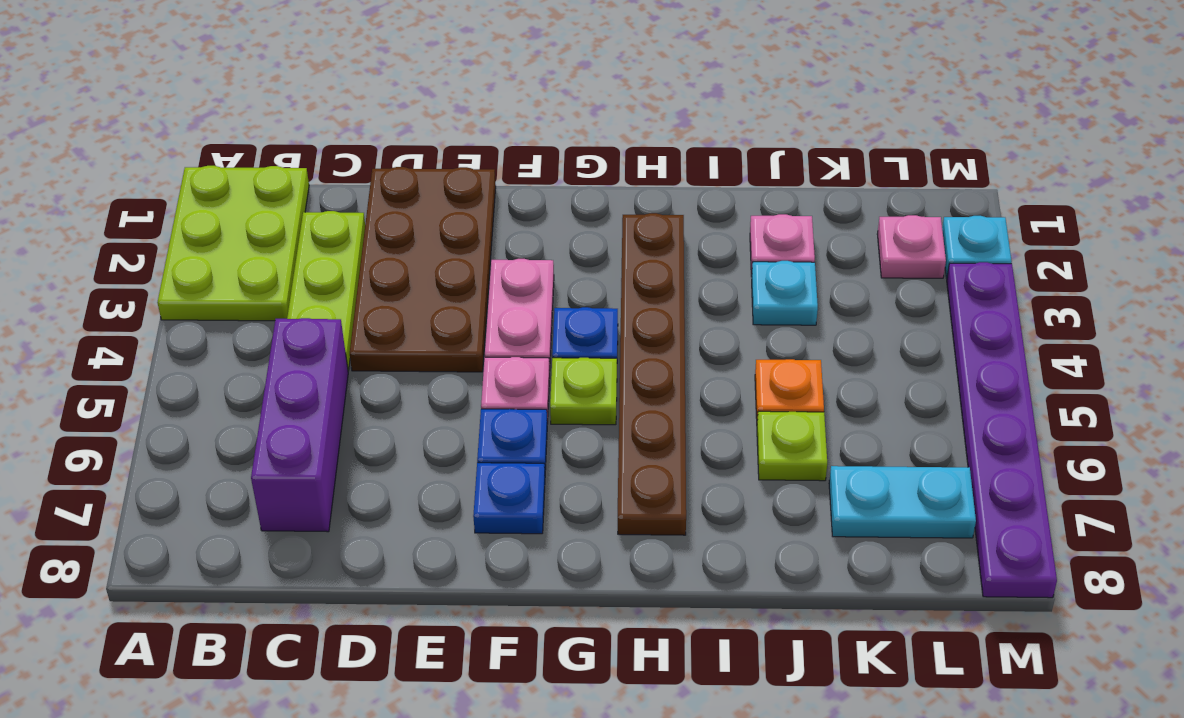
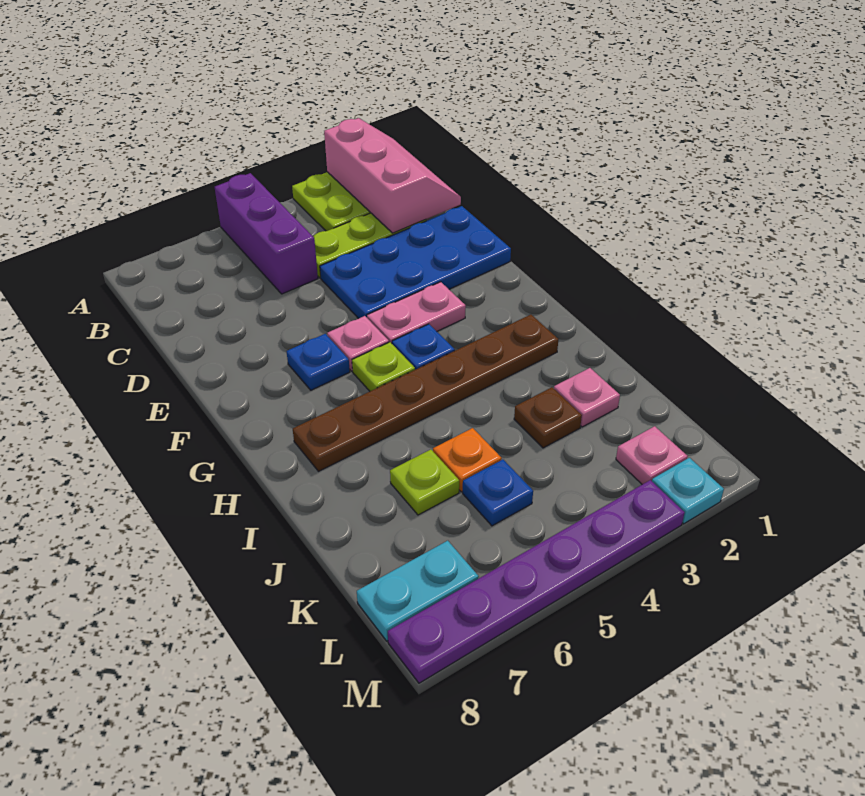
none -> pink slope A1:C2 level 2 top 2
purple brick C5:C7 level 1 -> purple brick A5:C5 level 1
brown plate D1:E4 level 1 -> blue plate D1:E4 level 1
blue plate F7 level 1 -> blue plate K5 level 1
cyan plate J3 level 1 -> brown plate J3 level 1
cyan plate K7:L7 level 1 -> cyan plate L7:L8 level 1

